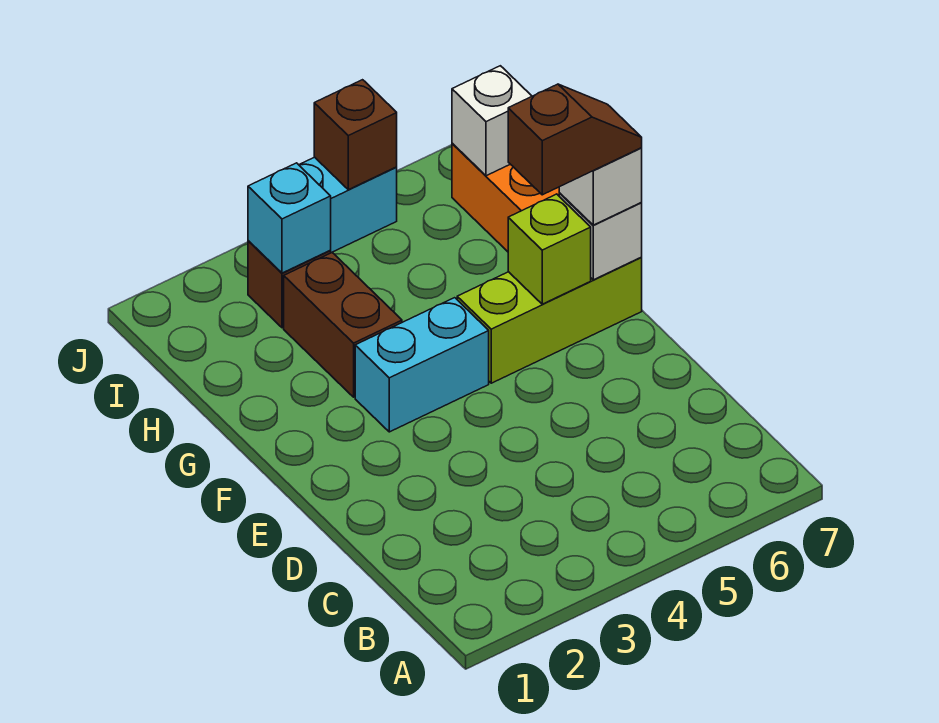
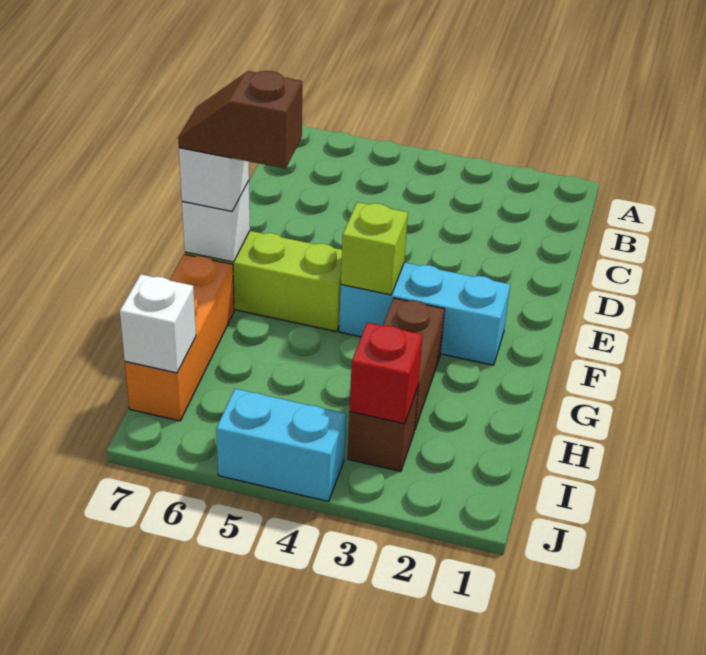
cyan brick F3:F4 level 1 -> cyan brick F2:F4 level 1
lime brick F6 level 2 -> lime brick F4 level 2
cyan brick I3 level 2 -> red brick I3 level 2
brown brick J5 level 2 -> none

